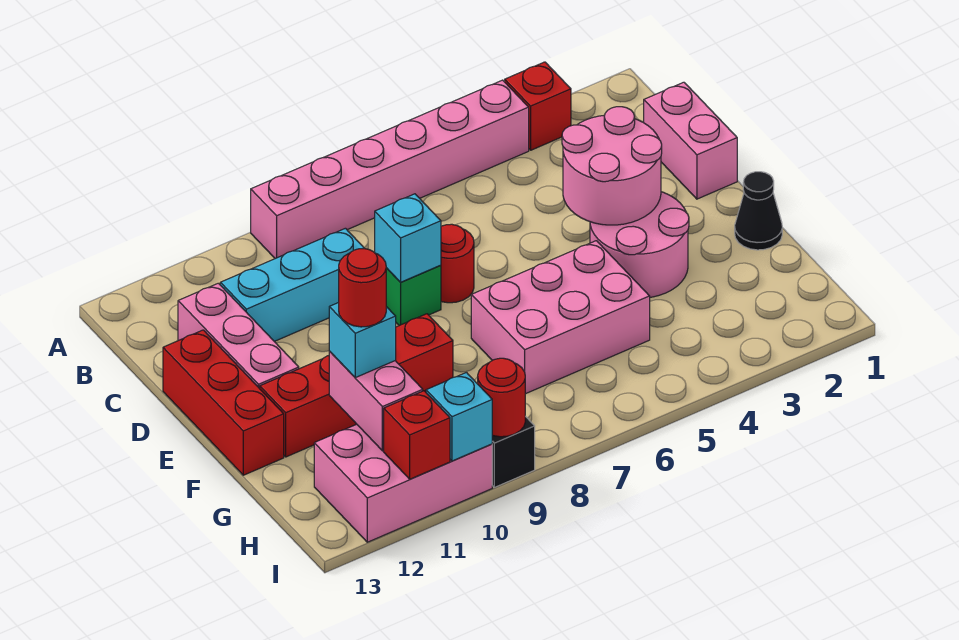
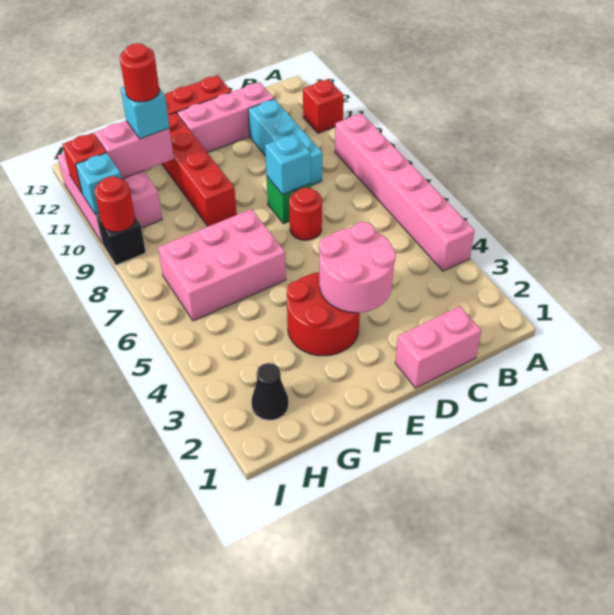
red brick A3 level 1 -> red brick A11 level 1
pink round brick E3:F4 level 1 -> red round brick E3:F4 level 1
black cone F1 level 1 -> black cone H2 level 1
pink brick F5:G7 level 1 -> pink brick F6:H7 level 1

